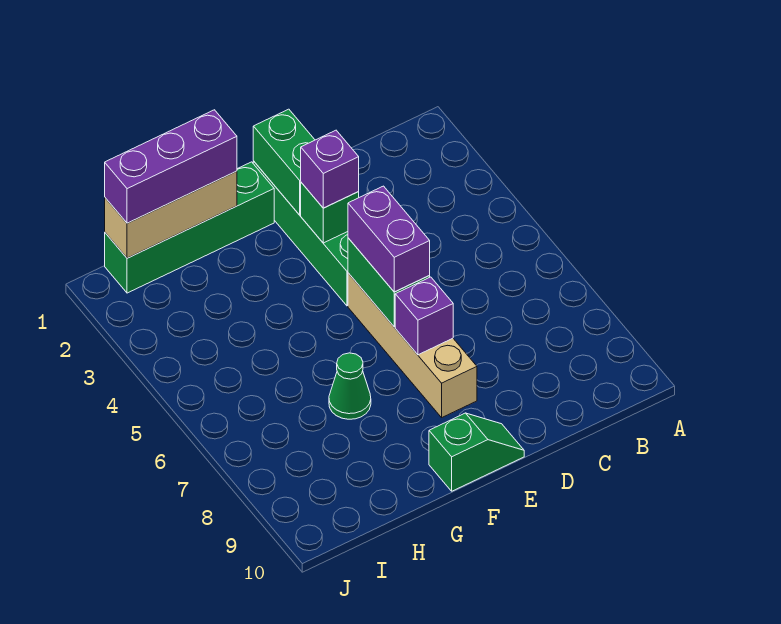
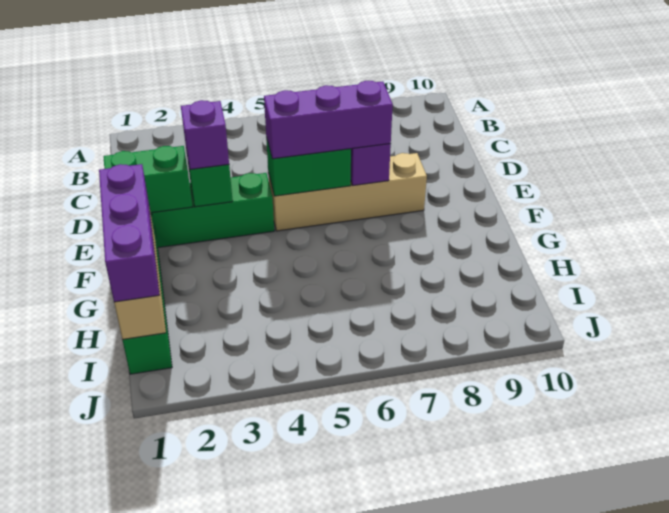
purple brick E5:E6 level 3 -> purple brick E5:E7 level 3
green slope E10:F10 level 1 top F -> none
green cone G7 level 1 -> none

